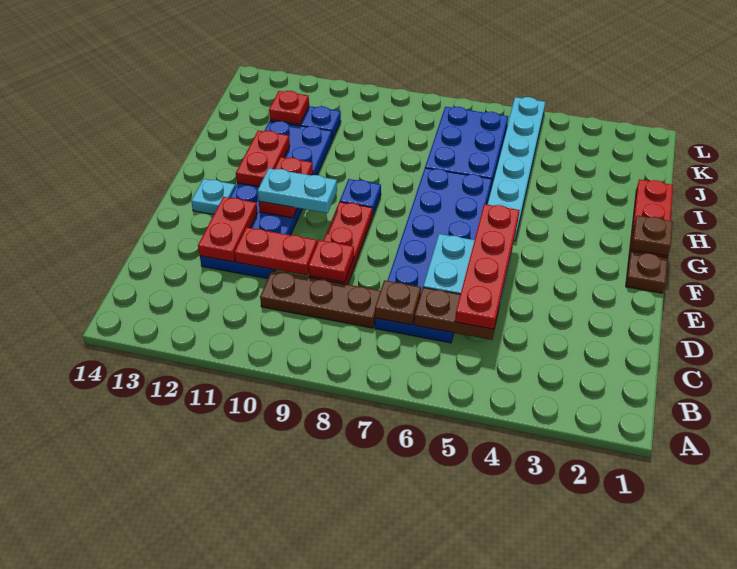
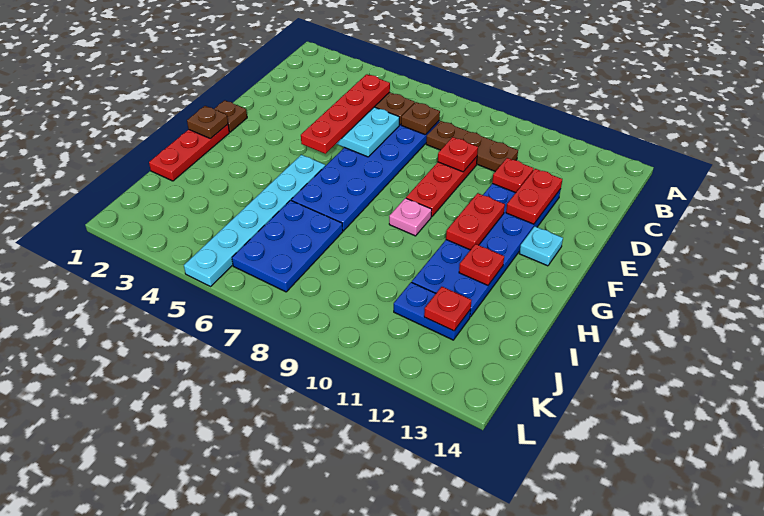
red plate D10:D11 level 2 -> red plate D11 level 2
cyan plate F10:F11 level 3 -> none
blue plate G9 level 1 -> pink plate G9 level 1
red plate G12:H12 level 2 -> red plate H12 level 2

